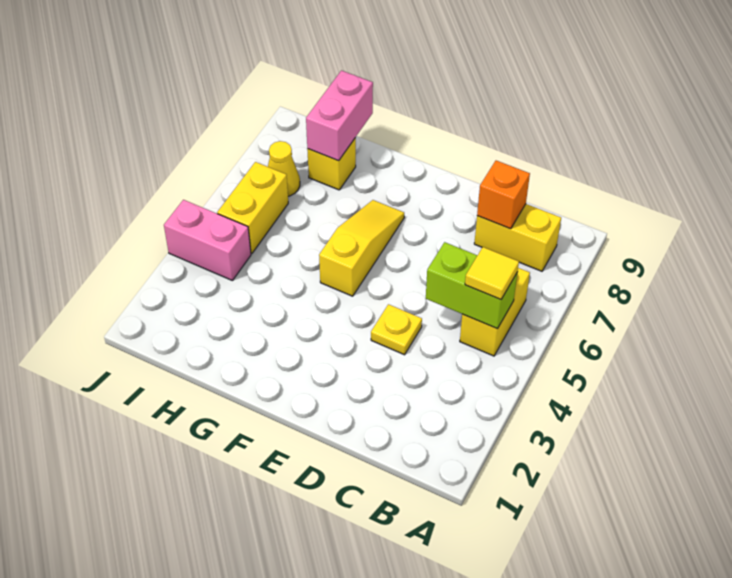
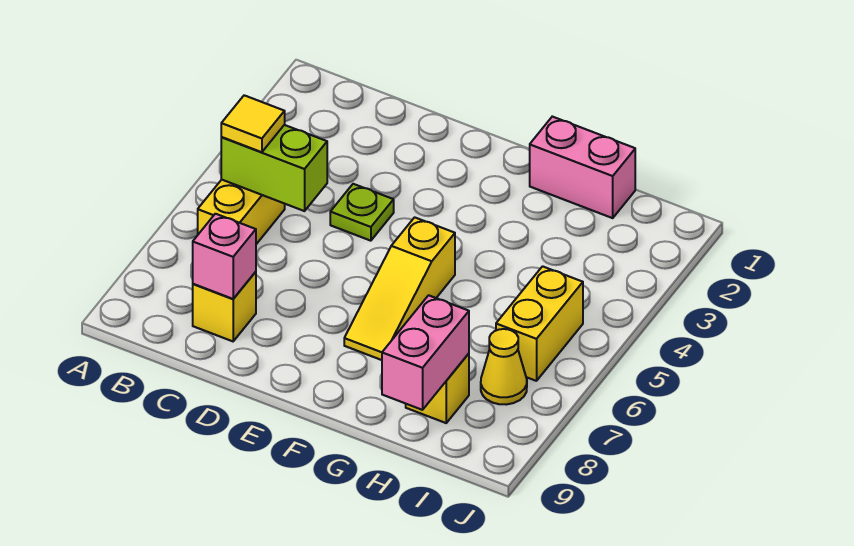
yellow brick B8:C8 level 1 -> yellow brick C8 level 1
orange brick C8 level 2 -> pink brick C8 level 2
yellow plate D4 level 1 -> lime plate D4 level 1
pink brick I4:J4 level 1 -> pink brick G1:H1 level 1

